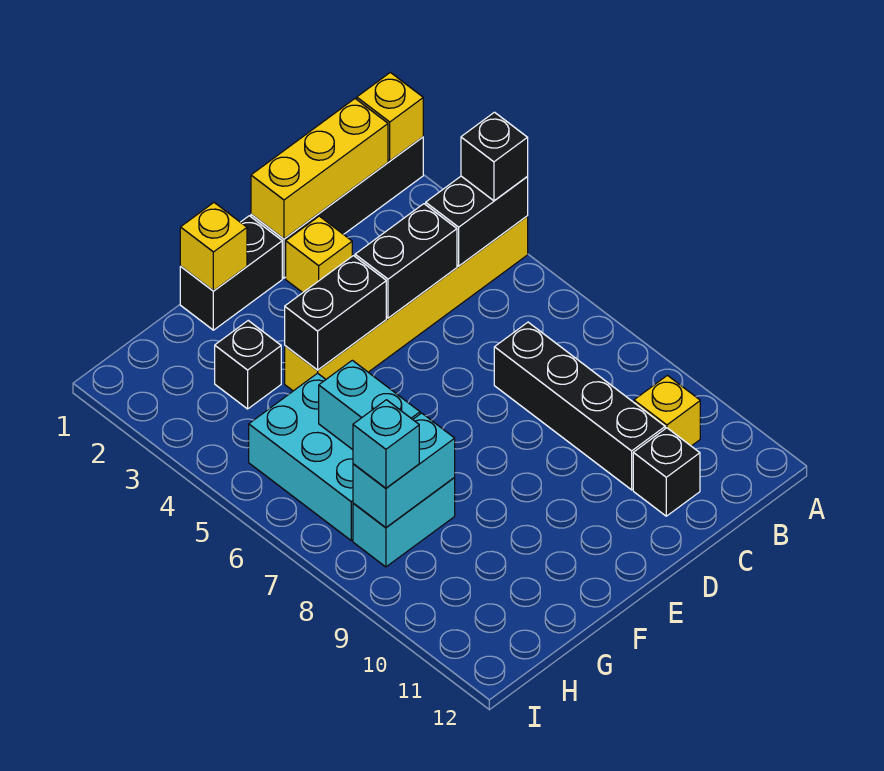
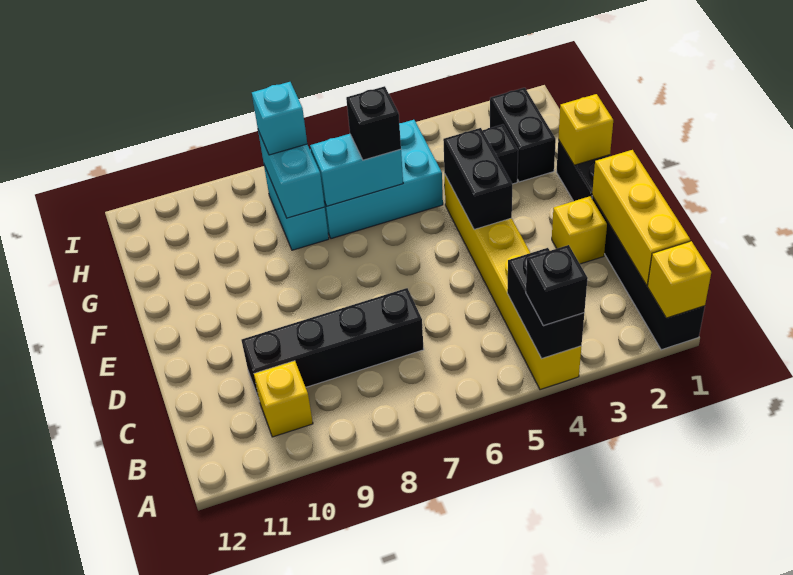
black brick C4:D4 level 2 -> black brick G2:H2 level 1
black brick C11 level 1 -> black brick G6 level 3

